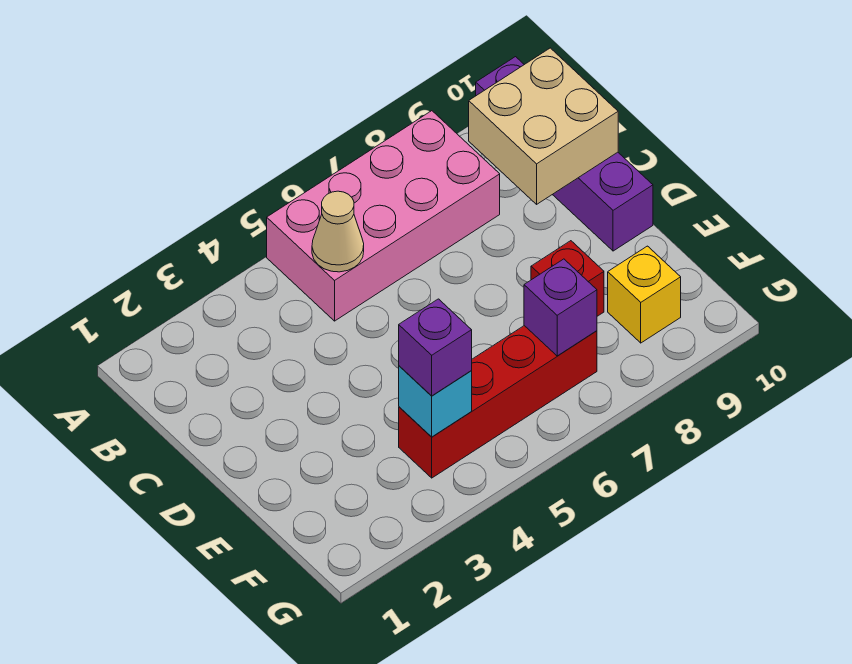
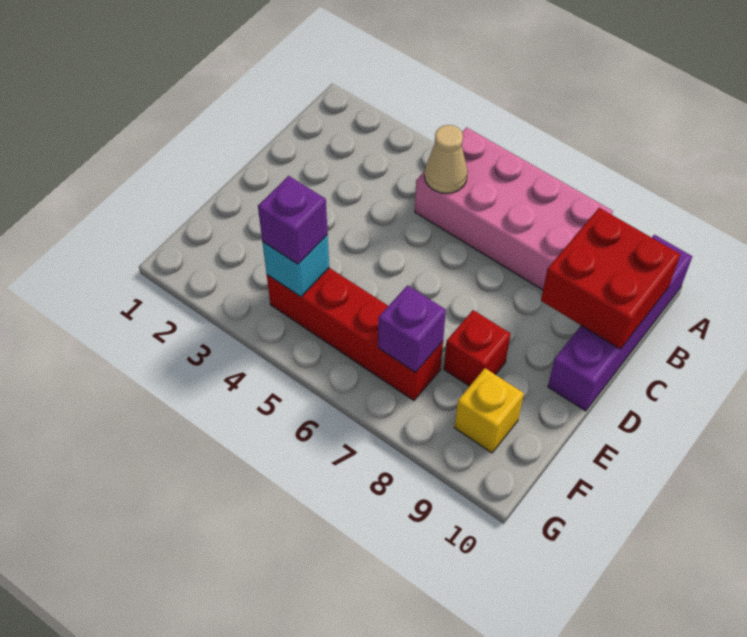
tan brick B9:C10 level 2 -> red brick B9:C10 level 2

